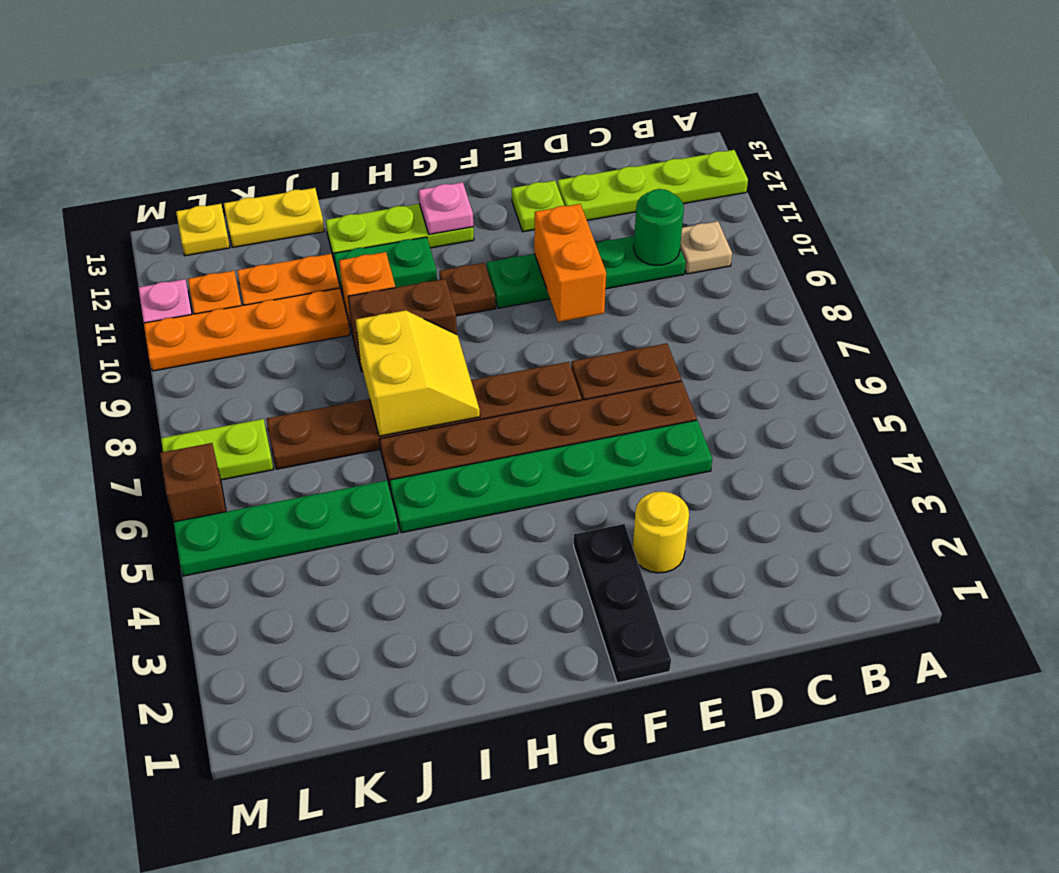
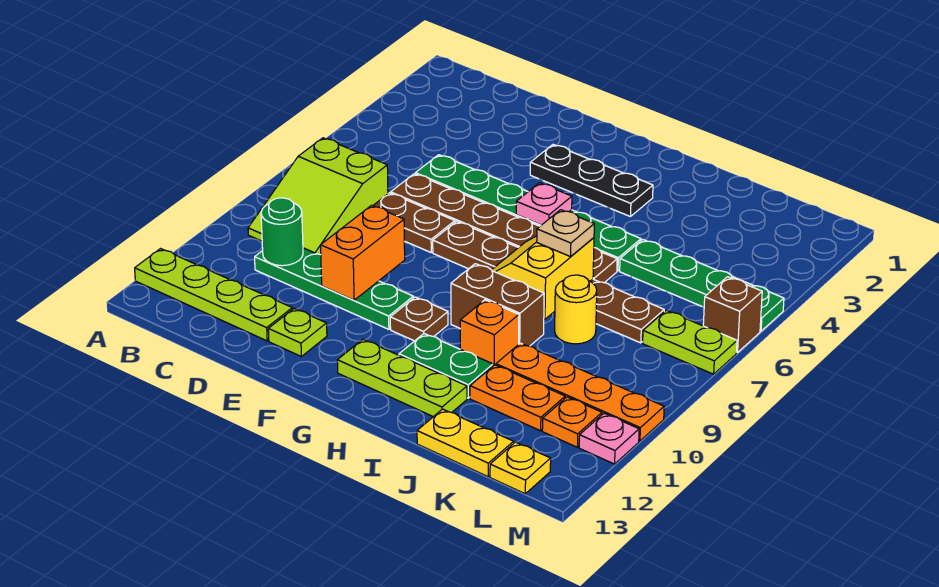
none -> lime slope B7:C9 level 1 top 7
tan plate B10 level 1 -> tan plate I7 level 3
yellow round brick E3 level 1 -> yellow round brick J8 level 1
black plate F1:F3 level 1 -> black plate F3:H3 level 1
pink plate G12 level 2 -> pink plate G5 level 2

